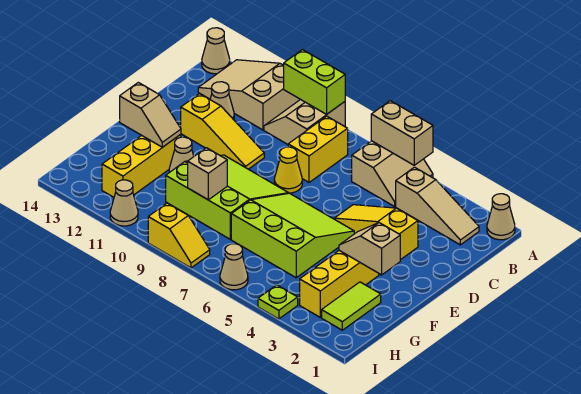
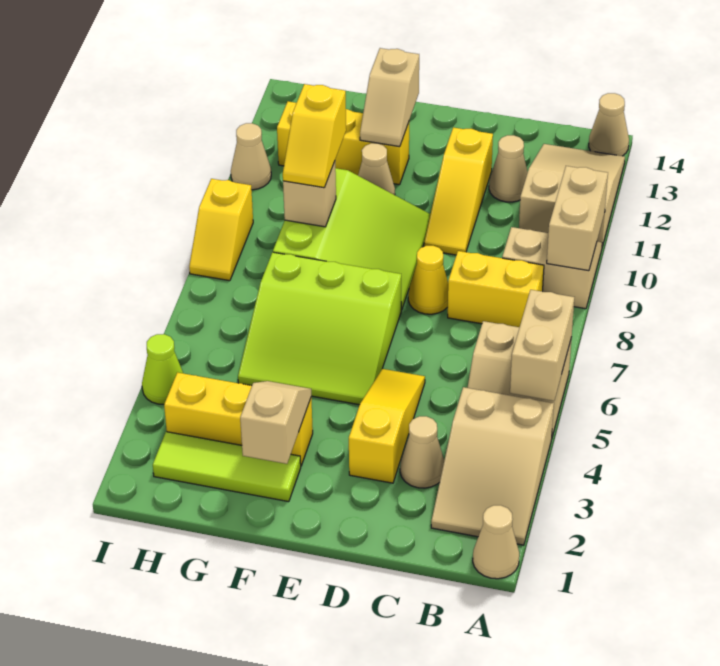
lime brick A9:A10 level 2 -> tan brick A9:A10 level 2
tan slope B2:B4 level 1 top 4 -> tan slope A2:B4 level 1 top 4
lime slope E5:G7 level 1 top G -> lime slope E5:G7 level 1 top 7
lime tile G2:H2 level 1 -> lime tile F2:H2 level 1
none -> yellow slope G9:G10 level 3 top 10
lime plate I4 level 1 -> lime cone I4 level 1
tan cone I6 level 1 -> tan cone C3 level 1

